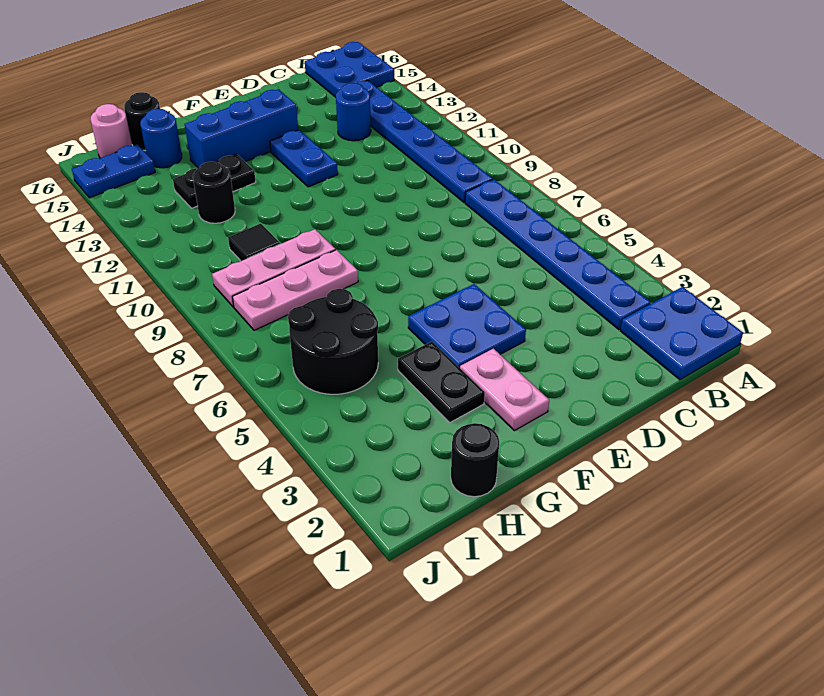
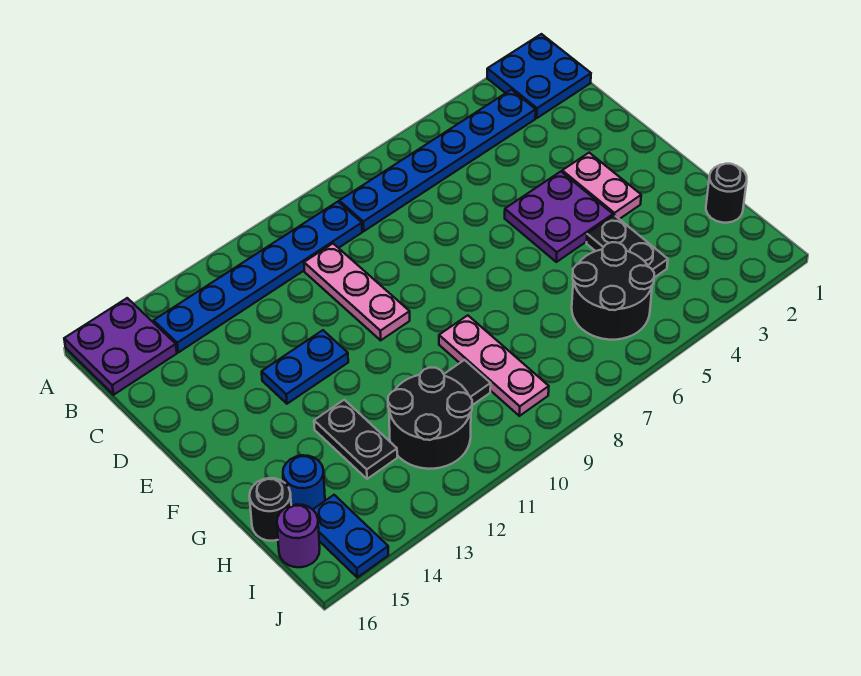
blue plate A15:B16 level 1 -> purple plate A15:B16 level 1
blue round brick C13 level 1 -> none
blue plate E4:F5 level 1 -> purple plate E4:F5 level 1
blue brick E14:G14 level 1 -> none
pink plate F2:F3 level 1 -> pink plate E3:F3 level 1
black plate G3:G4 level 1 -> black plate G4:H4 level 1
pink plate G8:I8 level 1 -> pink plate C10:E10 level 1
black round brick H12 level 1 -> black round brick H11:I12 level 1
pink round brick I16 level 1 -> purple round brick I16 level 1

